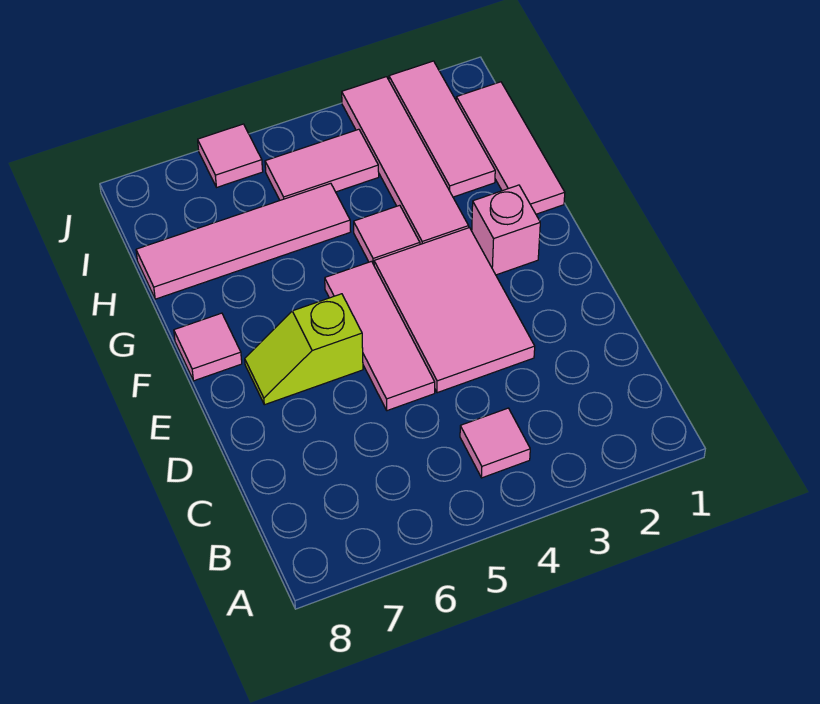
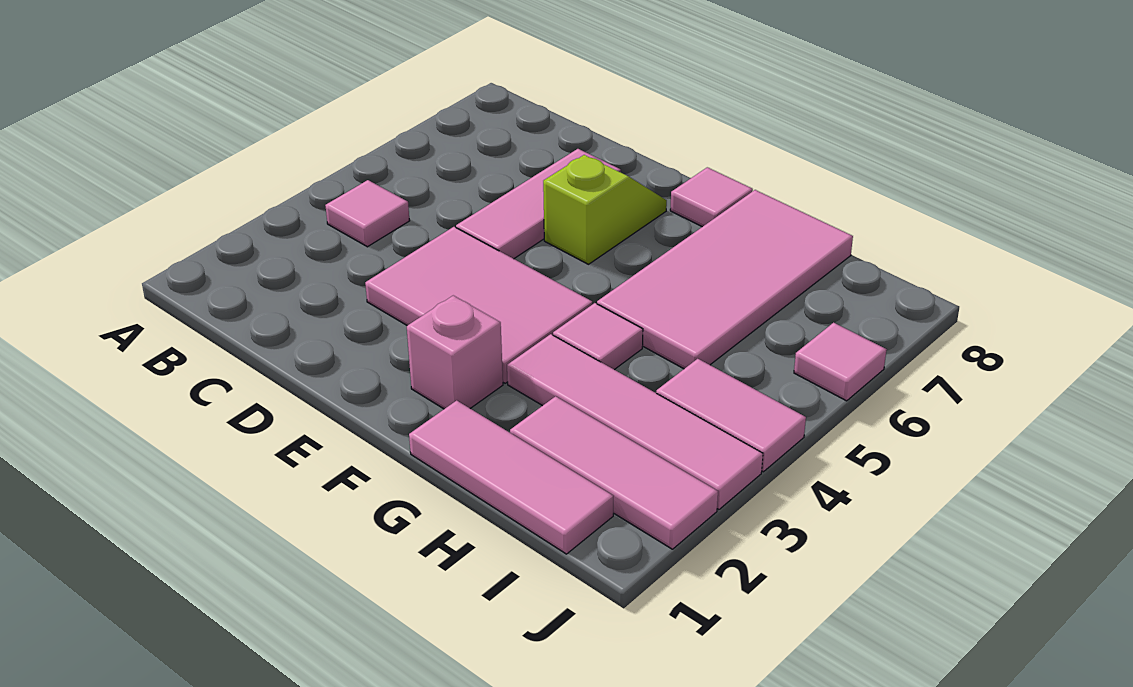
pink tile D5:F5 level 1 -> pink tile D5:D7 level 1
pink tile H5:H8 level 1 -> pink tile G5:H8 level 1
pink tile I4:I5 level 1 -> pink tile I4:J4 level 1

